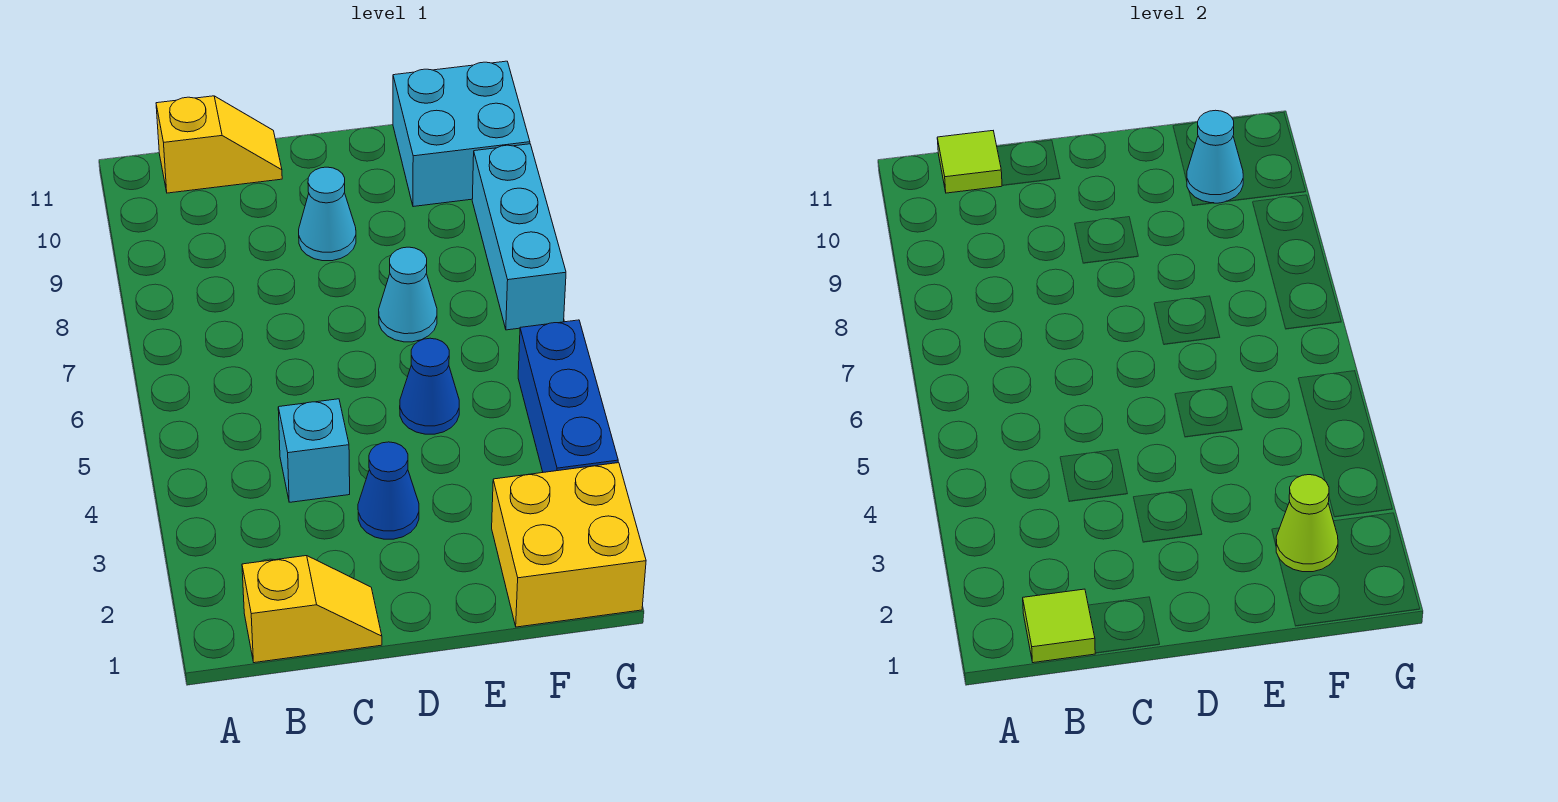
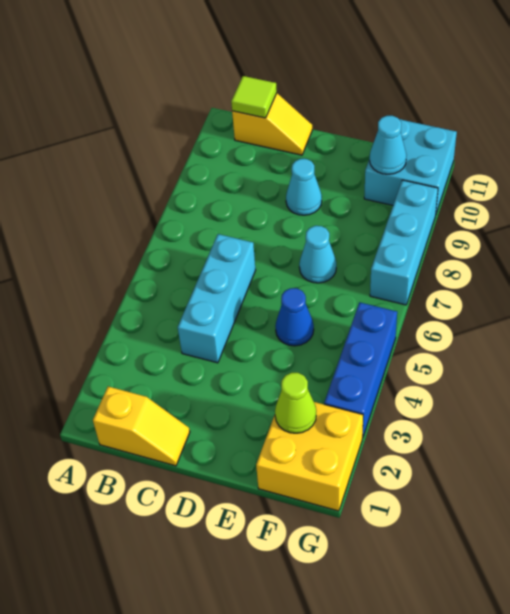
lime tile B1 level 2 -> none
cyan brick C4 level 1 -> cyan brick C4:C6 level 1
blue cone D3 level 1 -> none

